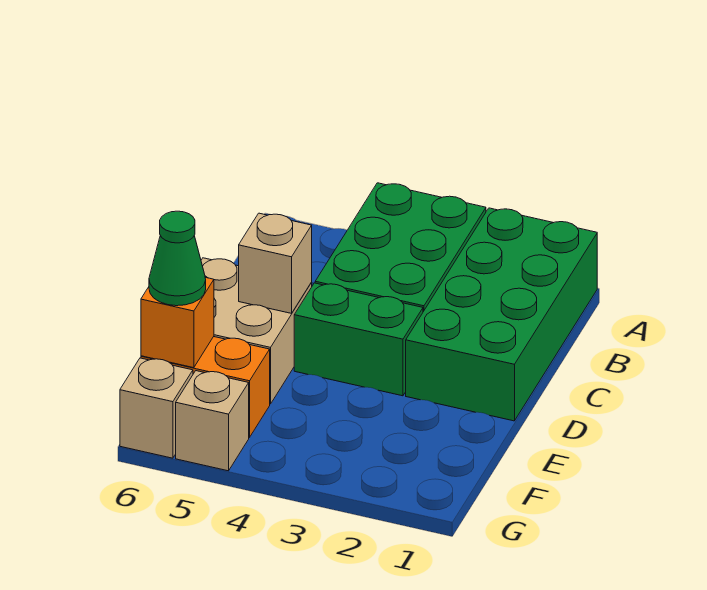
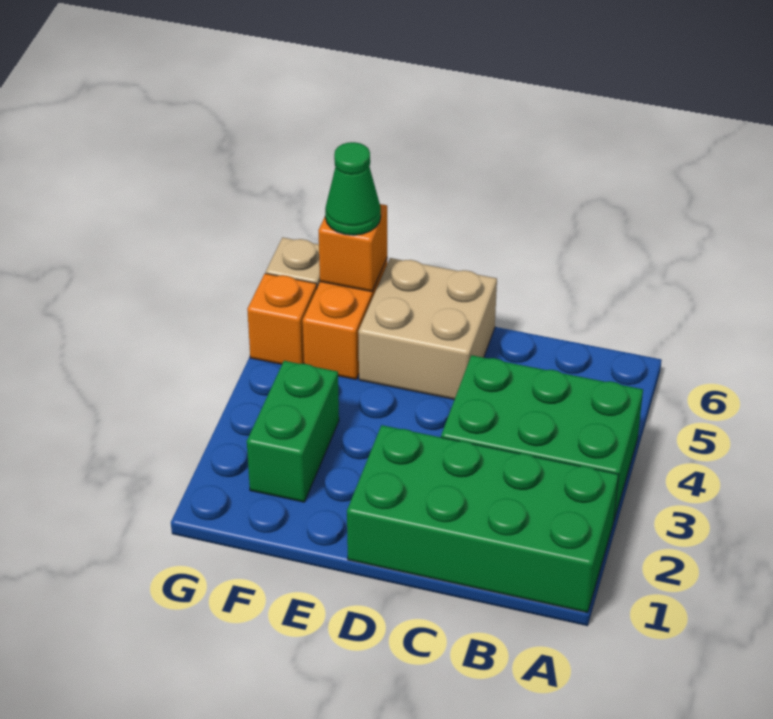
green brick D3:D4 level 1 -> green brick F2:F3 level 1
tan brick D5 level 2 -> none
tan brick G5 level 1 -> orange brick G5 level 1

